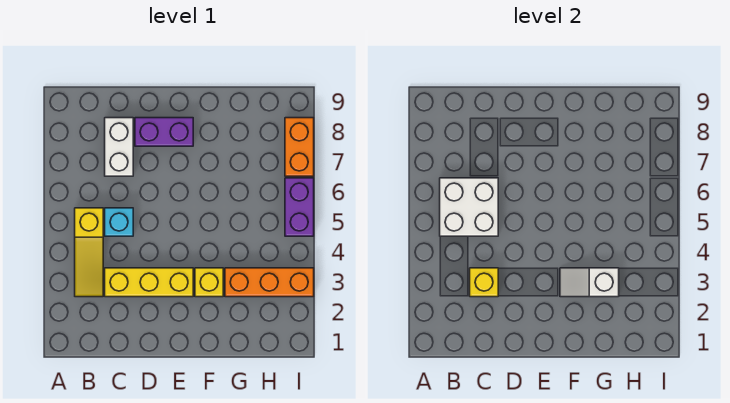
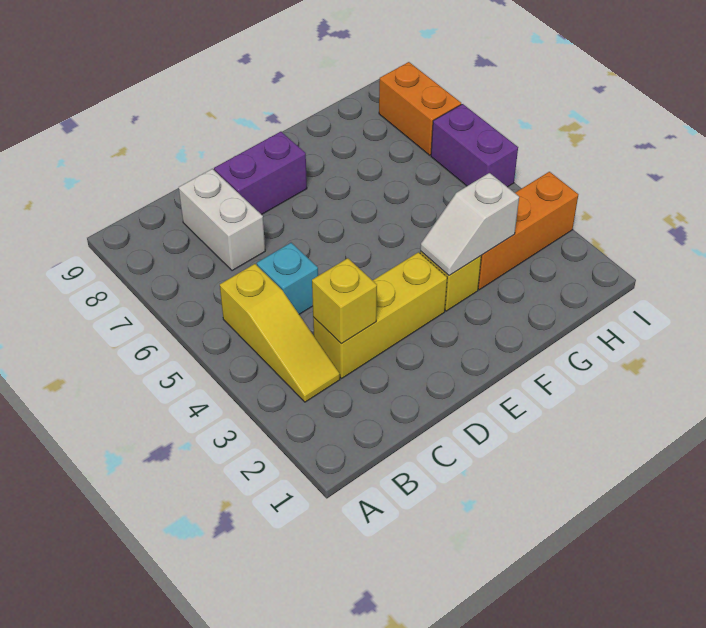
white brick B5:C6 level 2 -> none

